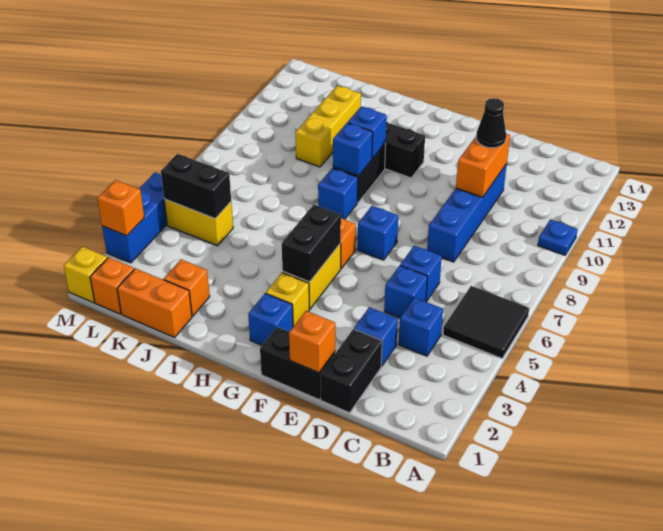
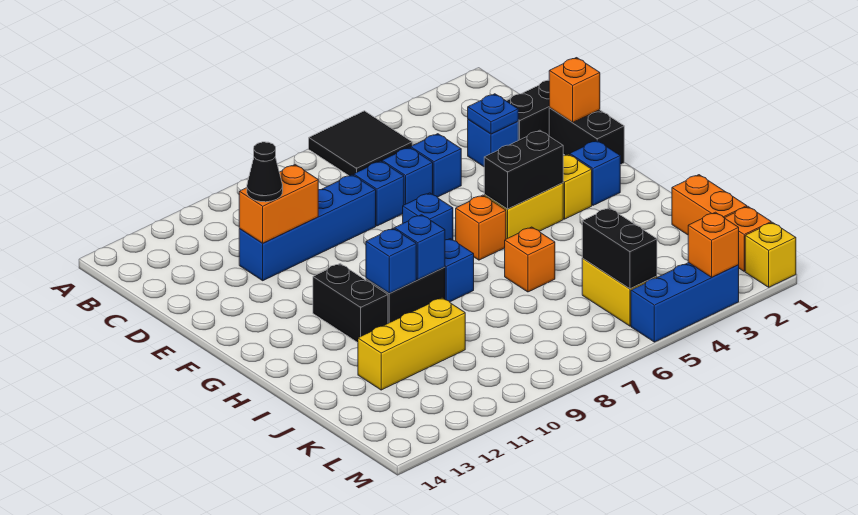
blue plate A10 level 1 -> blue plate D3 level 2
blue brick C4 level 1 -> blue brick D7 level 1
orange brick J2 level 1 -> orange brick I6 level 1

